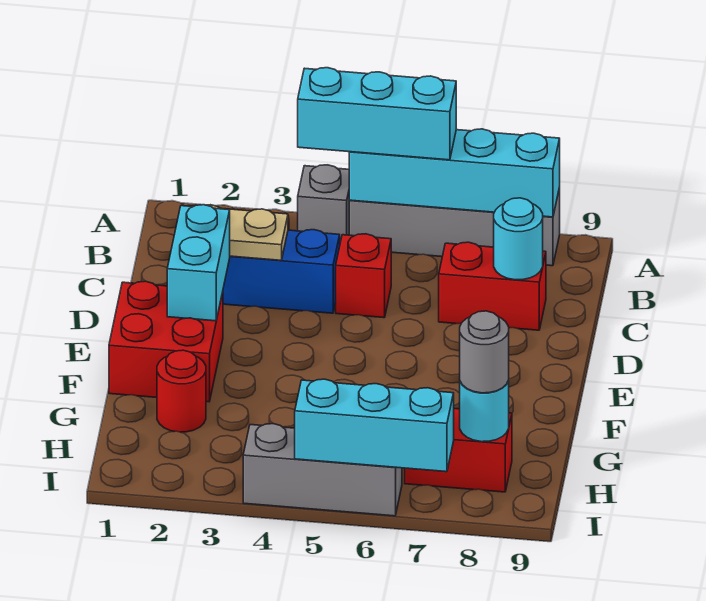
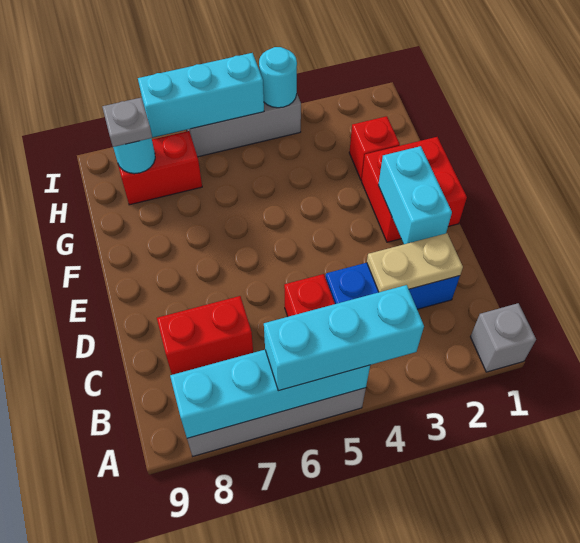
grey brick A4 level 1 -> grey brick A1 level 1
cyan round brick C8 level 2 -> cyan round brick I4 level 2
red round brick G2 level 1 -> red brick G2 level 1
grey round brick H8 level 3 -> grey plate H8 level 3

